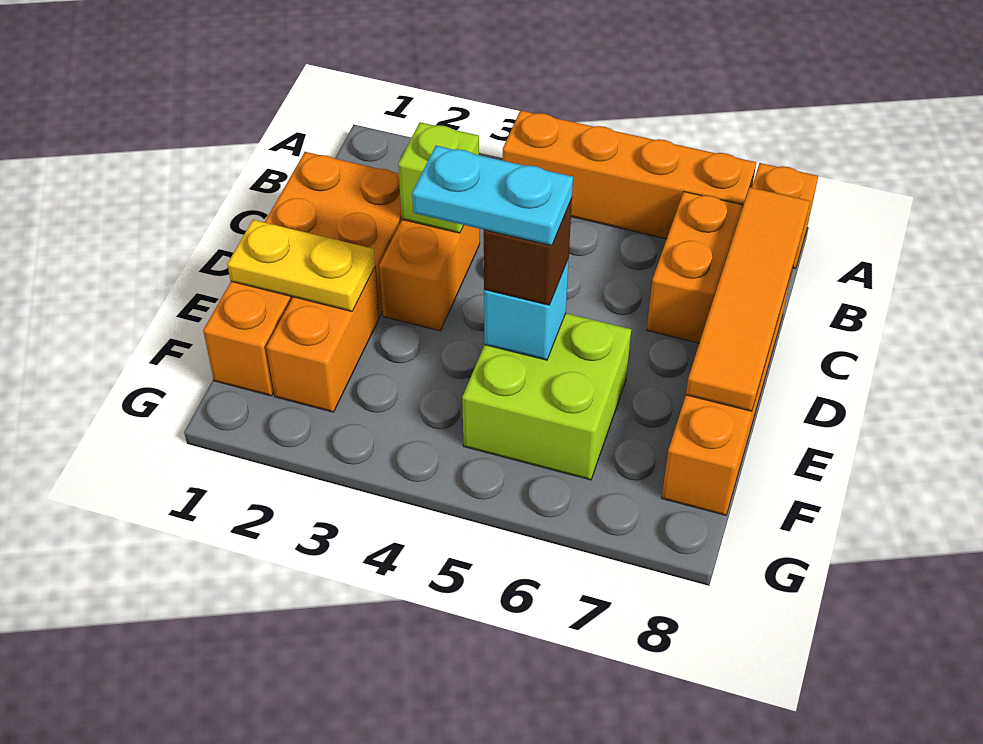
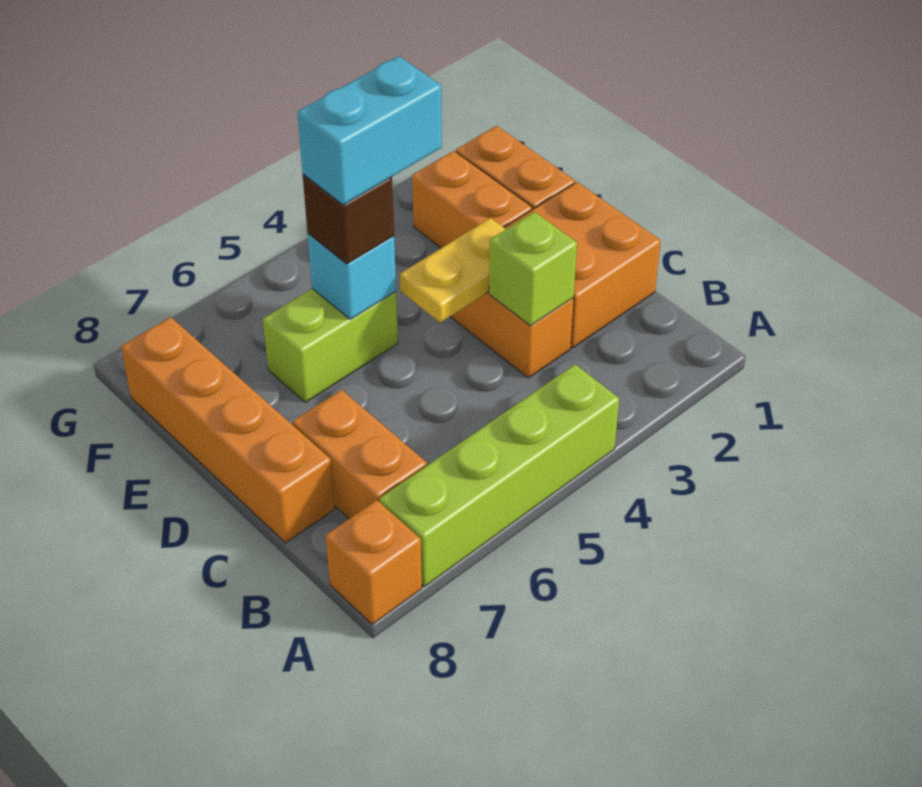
orange brick A4:A7 level 1 -> lime brick A4:A7 level 1
orange tile B8:E8 level 2 -> none
yellow plate E1:E2 level 2 -> yellow plate D3:D4 level 2
cyan plate E4:E5 level 4 -> cyan brick E4:E5 level 4
lime brick E5:F6 level 1 -> lime brick E5:E6 level 1

